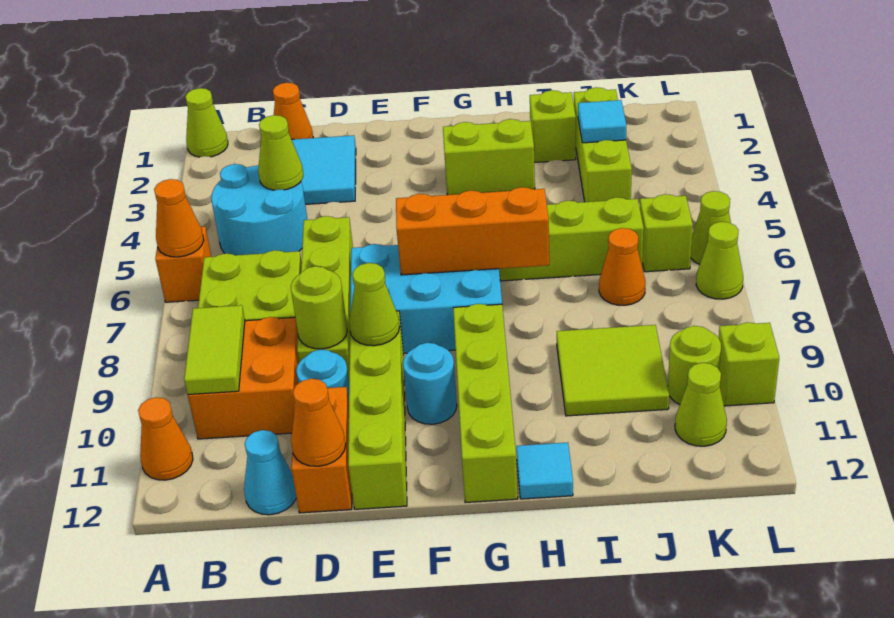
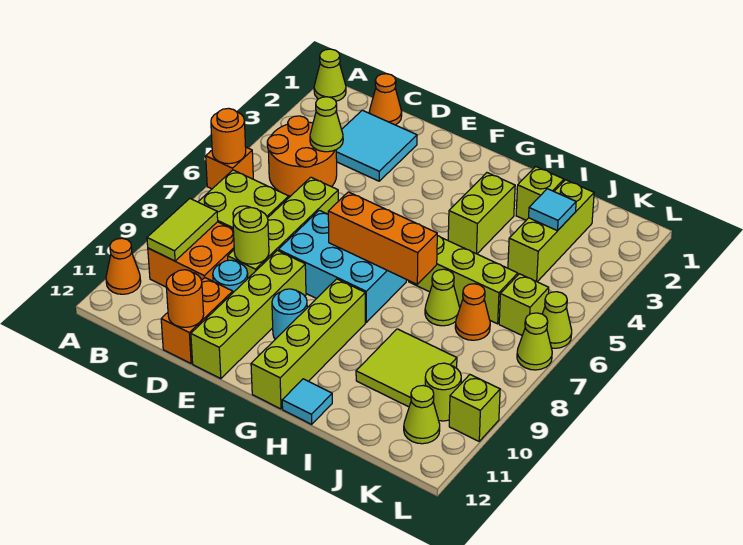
orange cone A6 level 2 -> orange round brick A6 level 2
cyan round brick B4:C5 level 1 -> orange round brick B4:C5 level 1
cyan cone C12 level 1 -> none
orange cone D12 level 2 -> orange round brick D12 level 2
lime cone E9 level 2 -> lime cone I7 level 1
lime brick G3:H3 level 1 -> lime brick H3:H4 level 1

